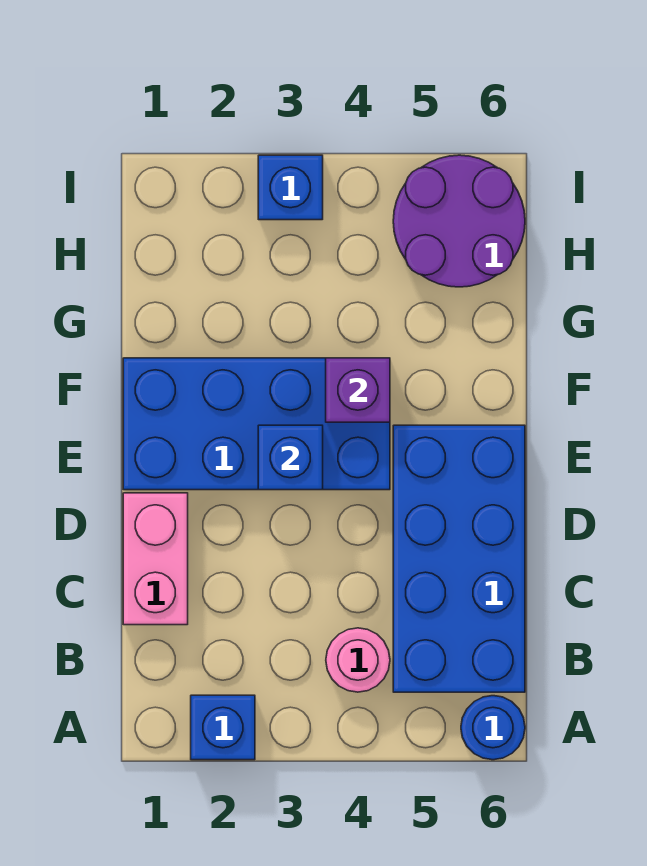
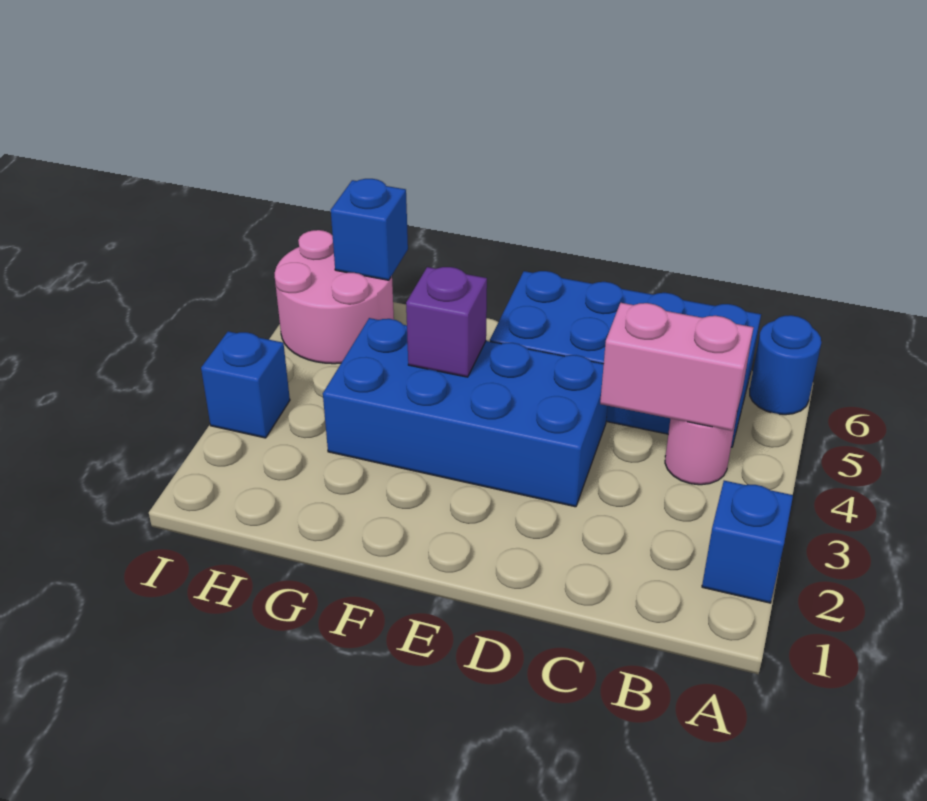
pink brick C1:D1 level 1 -> pink brick B4:C4 level 2
blue brick E1:F4 level 1 -> blue brick D3:G4 level 1
blue brick E3 level 2 -> blue brick H6 level 2
purple round brick H5:I6 level 1 -> pink round brick H5:I6 level 1

